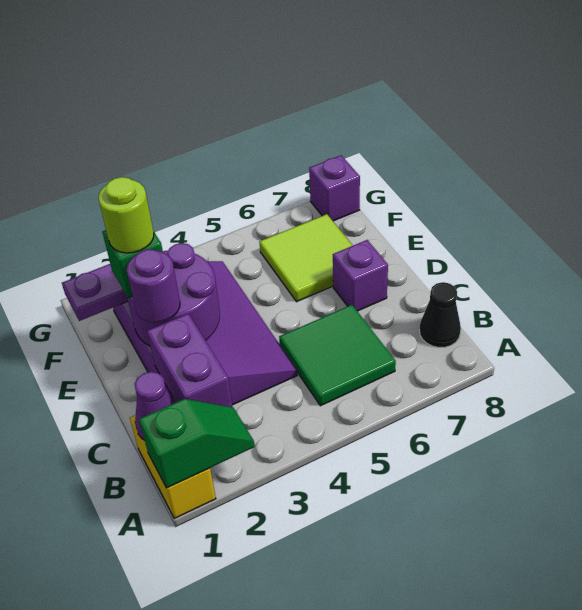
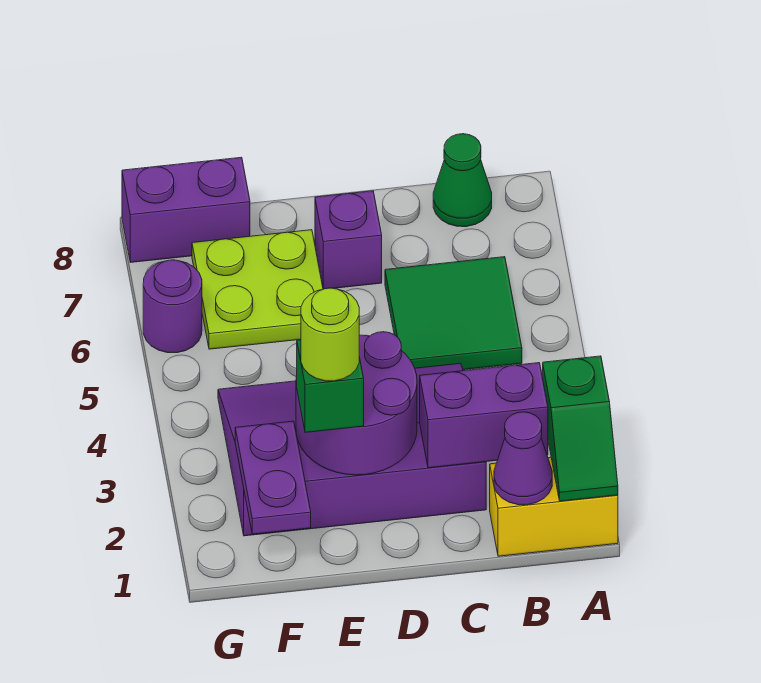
green slope A1:A2 level 2 top 1 -> green slope A1:A2 level 2 top 2
black cone B8 level 1 -> green cone B8 level 1
purple round brick D2 level 3 -> purple round brick G6 level 1
lime tile E6:F7 level 1 -> lime plate E6:F7 level 1
purple brick G8 level 1 -> purple brick F8:G8 level 1

